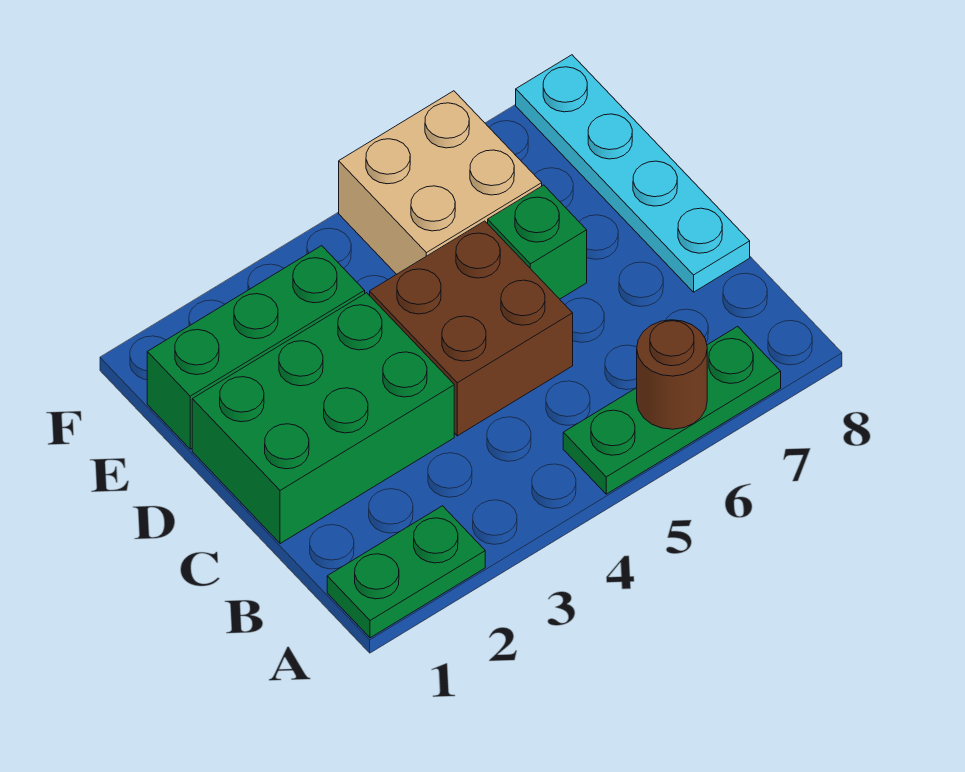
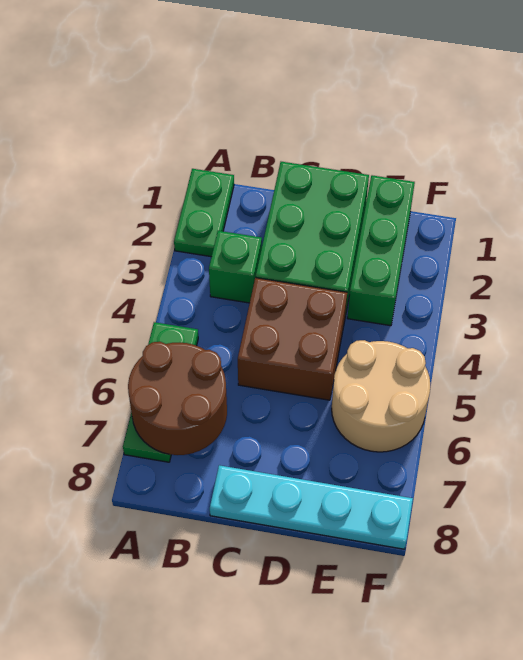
brown round brick A6 level 2 -> brown round brick A6:B7 level 2
green brick D6 level 1 -> green brick B3 level 1
tan brick E5:F6 level 1 -> tan round brick E5:F6 level 1

